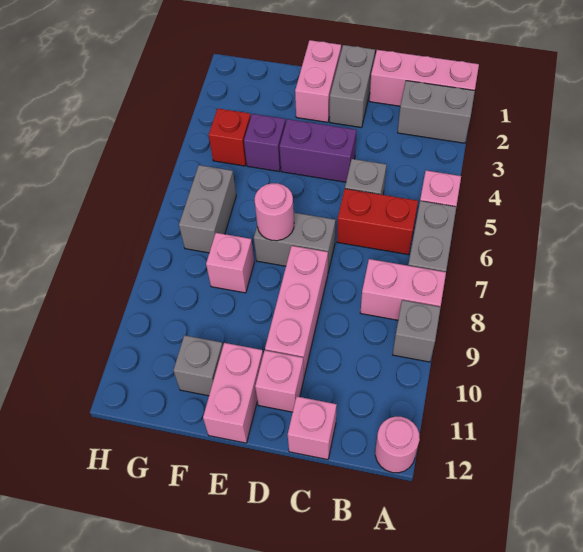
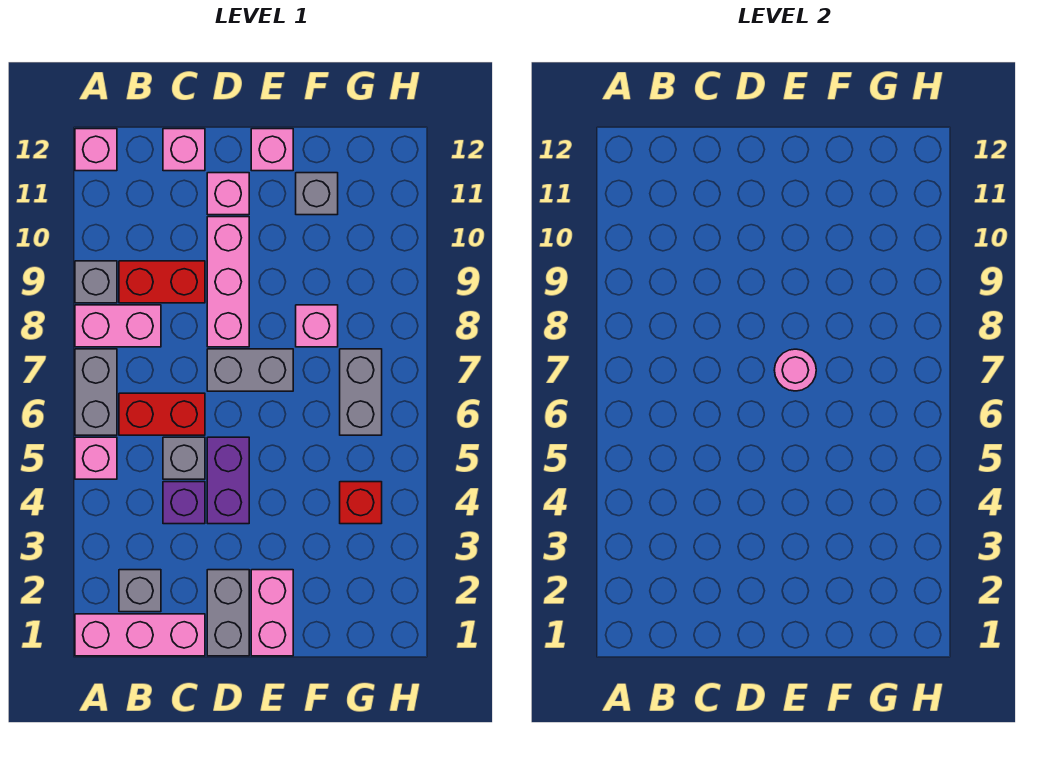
grey brick A2:B2 level 1 -> grey brick B2 level 1
pink round brick A12 level 1 -> pink brick A12 level 1
none -> red brick B9:C9 level 1
purple brick D4:E4 level 1 -> purple brick D4:D5 level 1
pink brick E11:E12 level 1 -> pink brick E12 level 1
purple brick F4 level 1 -> purple brick C4 level 1

